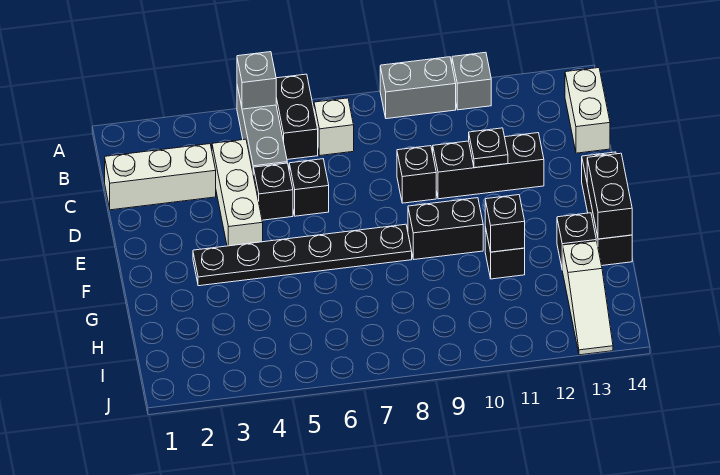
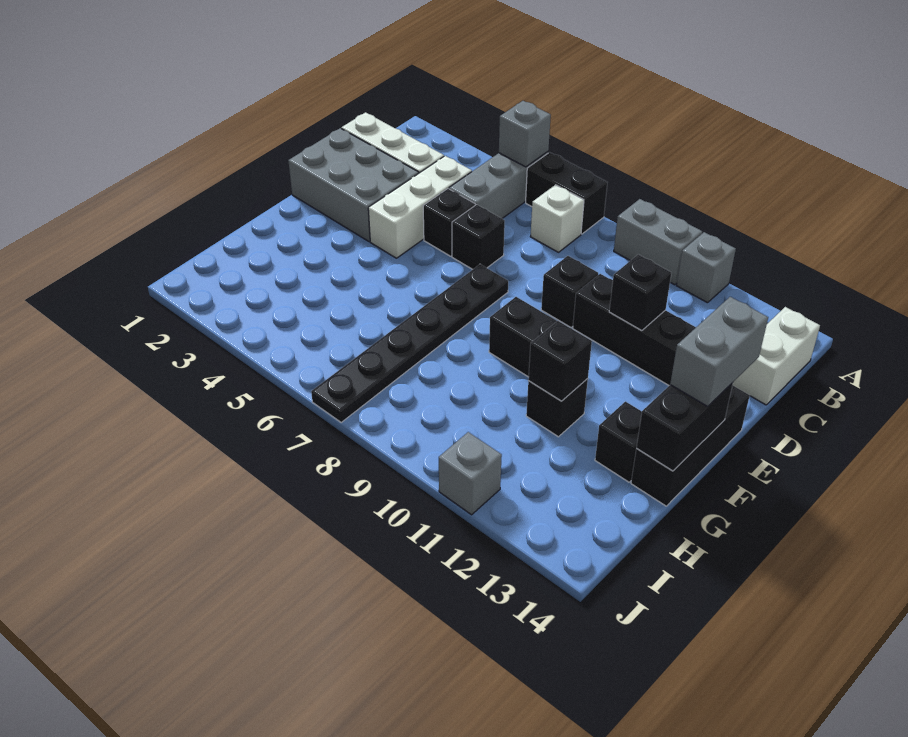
black brick A6:B6 level 1 -> black brick A6:A7 level 1
none -> grey brick D1:E3 level 1
black plate D11 level 2 -> black brick D11 level 2
none -> grey brick E14:F14 level 3
black plate F3:F8 level 1 -> black plate E7:J7 level 1
white slope H13:J13 level 1 top H -> none
none -> grey brick J11 level 1

